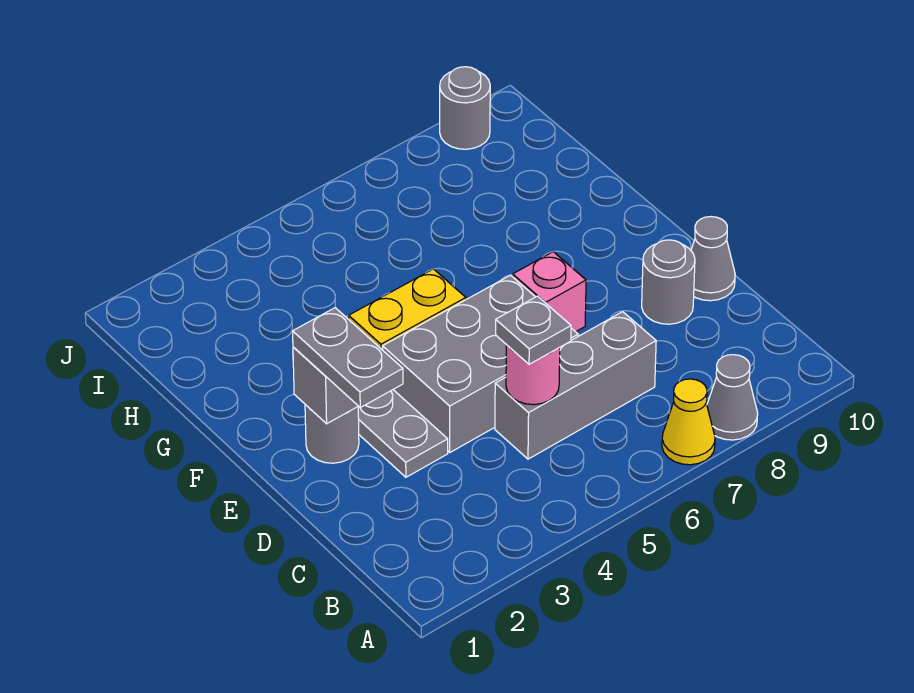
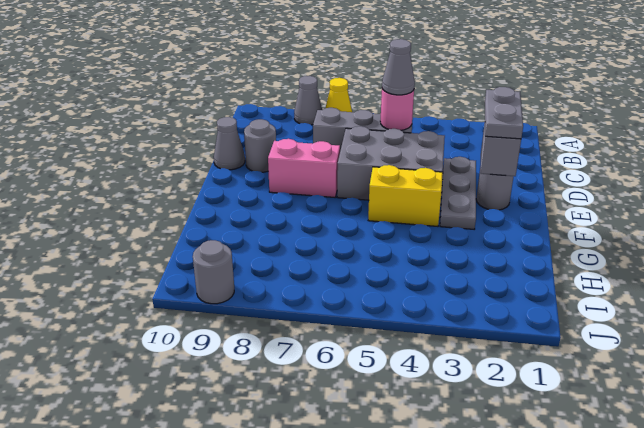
grey plate C5 level 3 -> grey cone C5 level 3
pink brick E7 level 1 -> pink brick E7:E8 level 1

